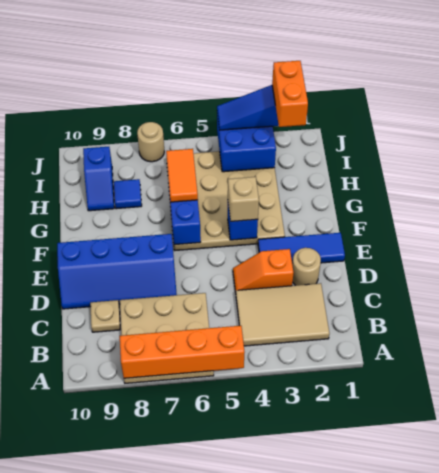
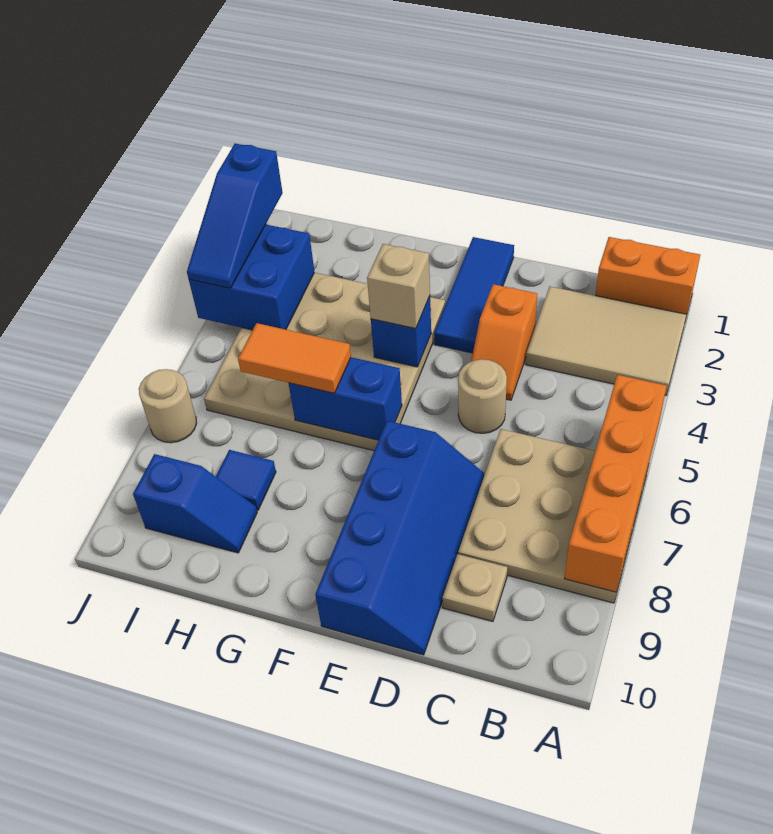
tan tile B2:C4 level 1 -> tan tile A2:C3 level 1
tan round brick D2 level 1 -> tan round brick D5 level 1
orange brick I2:J2 level 4 -> orange brick A1:B1 level 1

